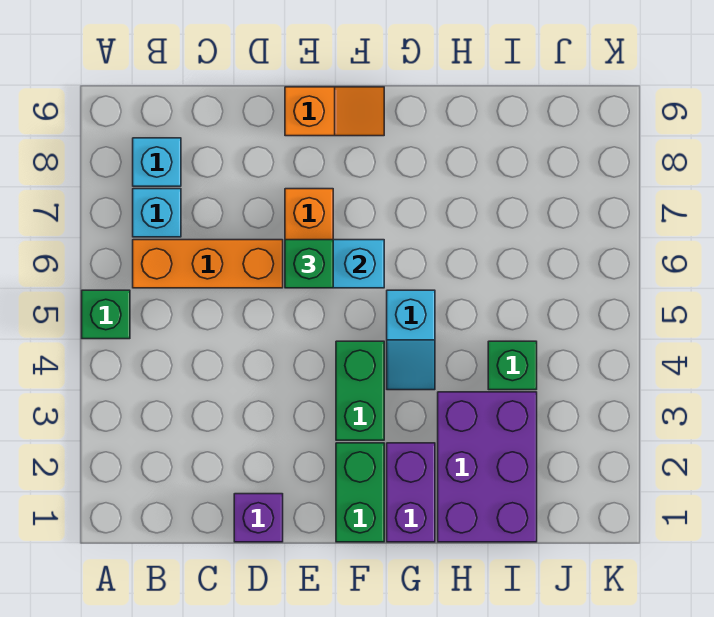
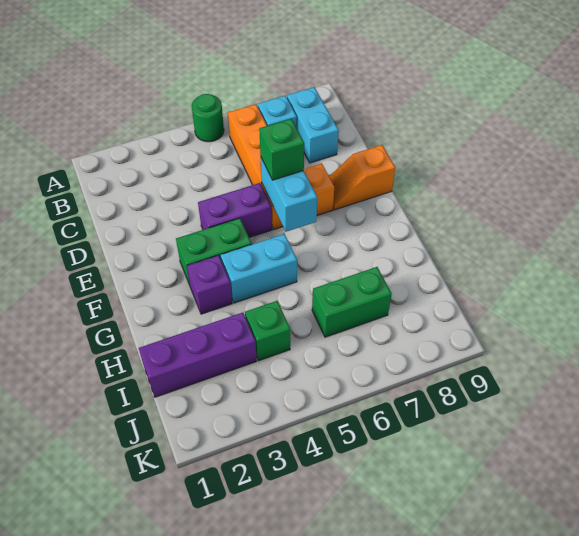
green brick A5 level 1 -> green round brick A5 level 1
cyan brick B8 level 1 -> cyan brick B8:C8 level 1
purple brick D1 level 1 -> purple brick G3 level 1
orange slope E9:F9 level 1 top E -> orange slope E8:E9 level 1 top 9
green brick F1:F2 level 1 -> green brick I6:I7 level 1
purple brick G1:G2 level 1 -> purple brick E4:E5 level 1
cyan slope G4:G5 level 1 top 5 -> cyan brick G4:G5 level 1
purple brick H1:I3 level 1 -> purple brick I1:I3 level 1

